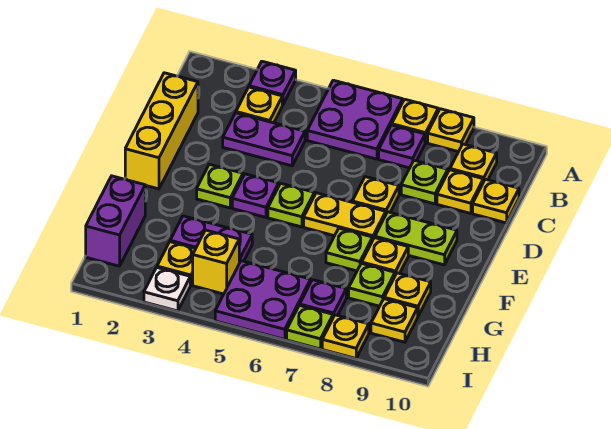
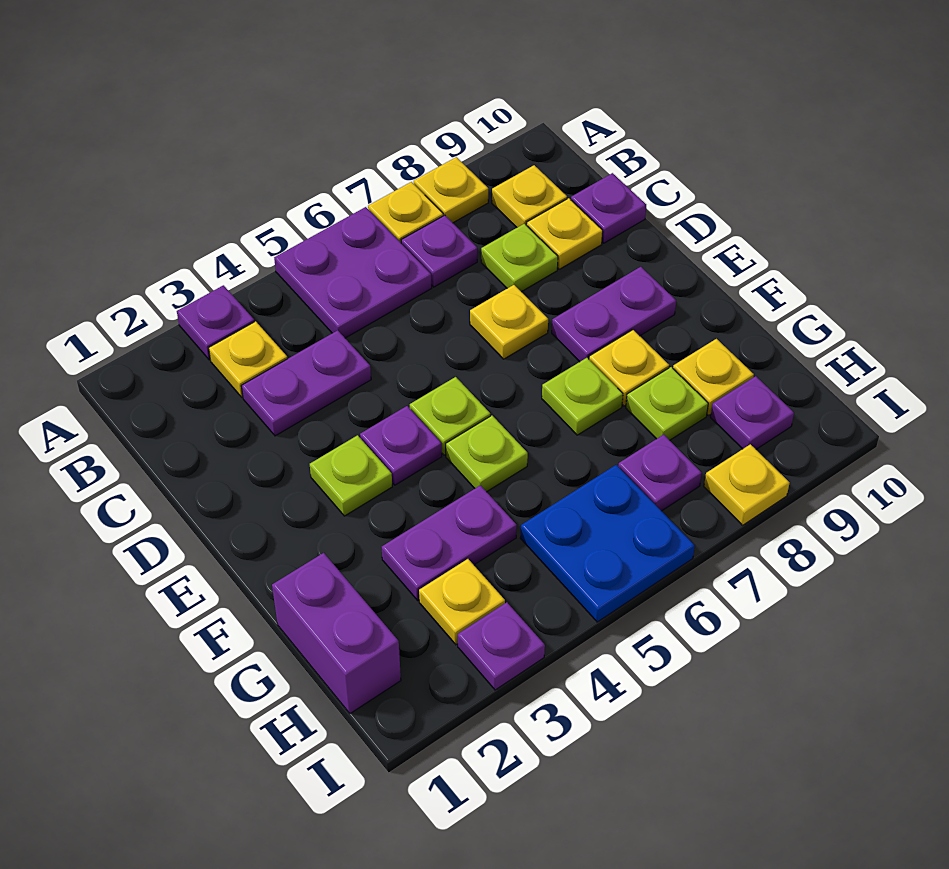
yellow brick C1:E1 level 1 -> none
yellow plate C10 level 1 -> purple plate C10 level 1
yellow plate E6:E7 level 1 -> none
lime plate E8:E9 level 1 -> purple plate E8:E9 level 1
yellow brick H4 level 1 -> none
purple plate H5:I6 level 1 -> blue plate H5:I6 level 1
yellow plate H9 level 1 -> purple plate H9 level 1
white plate I3 level 1 -> purple plate I3 level 1
lime plate I7 level 1 -> lime plate F5 level 1

